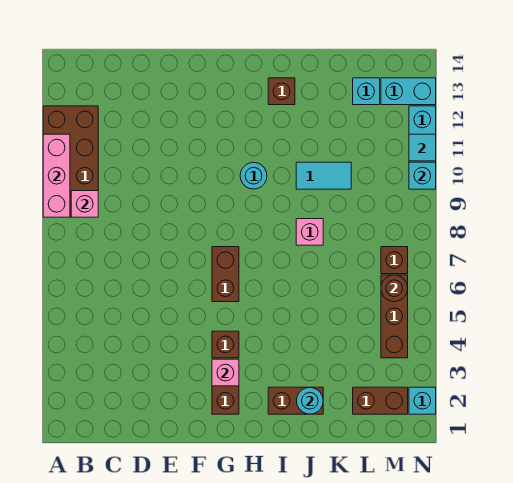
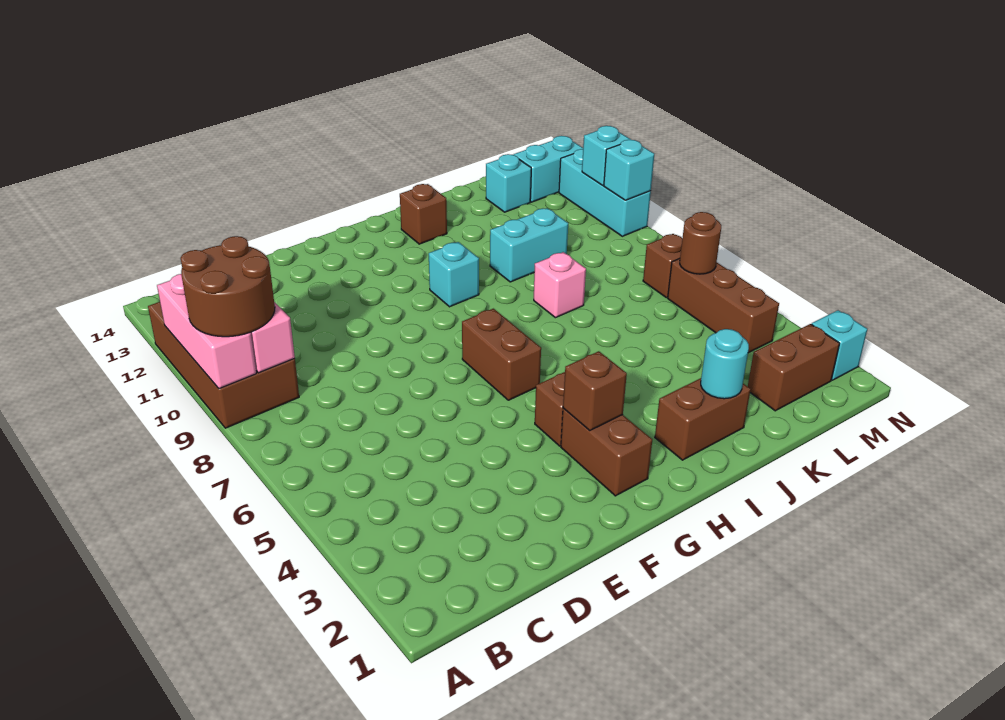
none -> brown round brick A9:B10 level 3
pink brick G3 level 2 -> brown brick G3 level 2
cyan round brick H10 level 1 -> cyan brick H10 level 1
cyan tile J10:K10 level 1 -> cyan brick J10:K10 level 1
cyan tile N11 level 2 -> cyan brick N11 level 2

